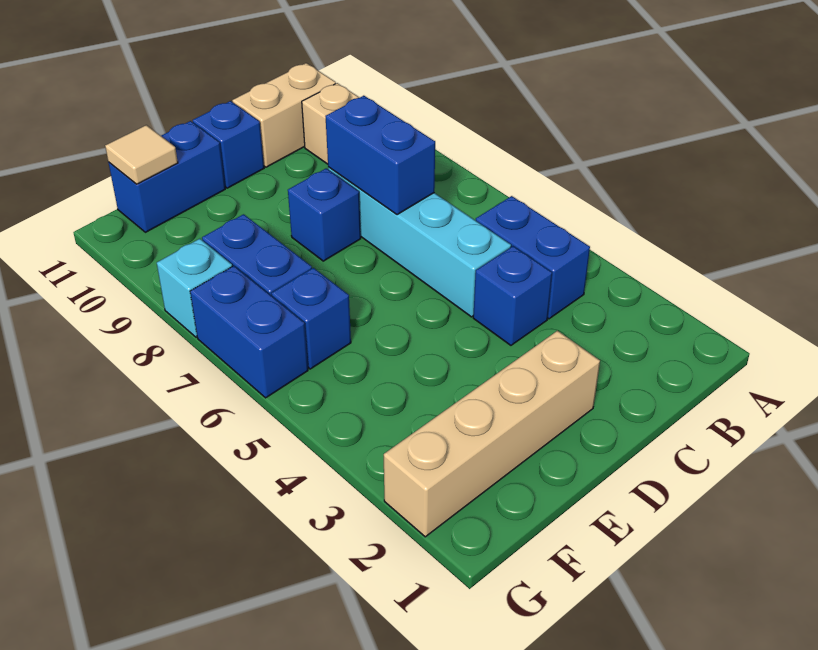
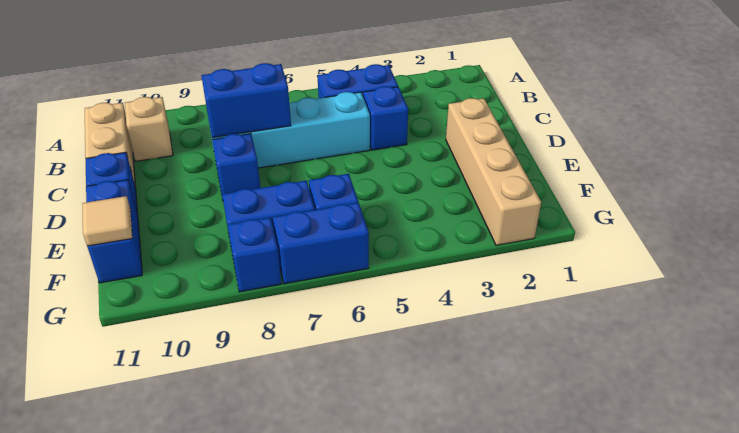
cyan brick G8 level 1 -> blue brick G8 level 1

